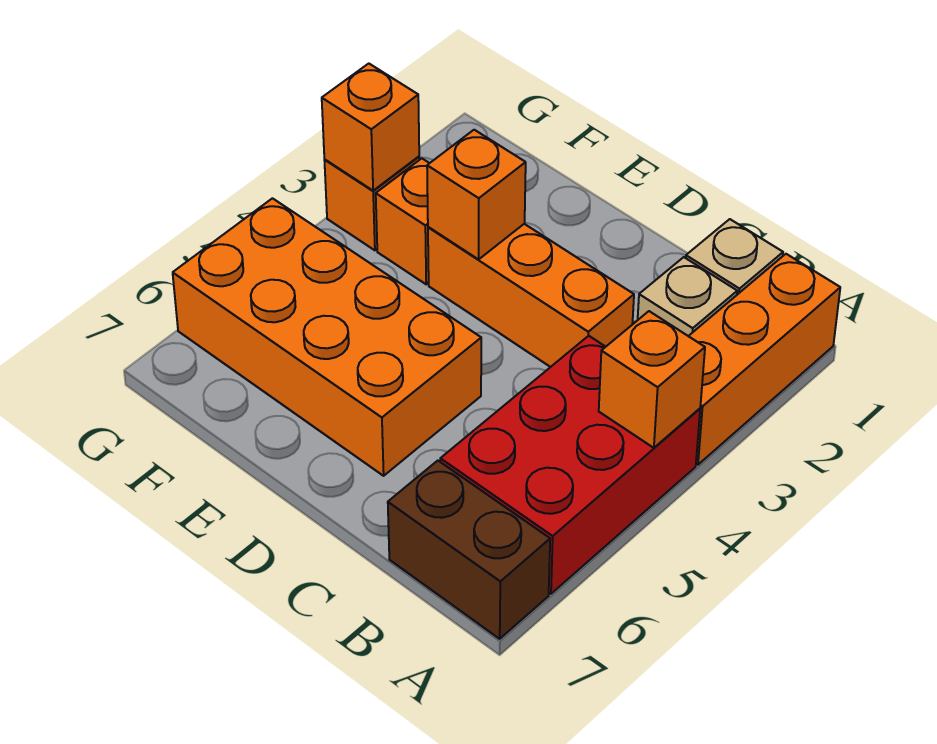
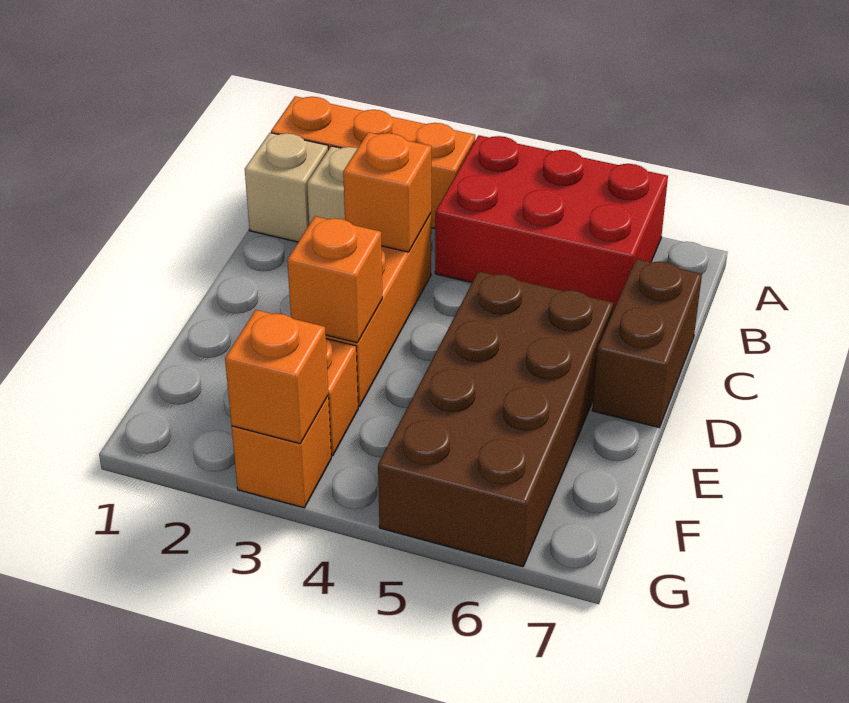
orange brick A4 level 2 -> orange brick C3 level 2
brown brick A7:B7 level 1 -> brown brick C7:D7 level 1
orange brick D5:G6 level 1 -> brown brick D5:G6 level 1

